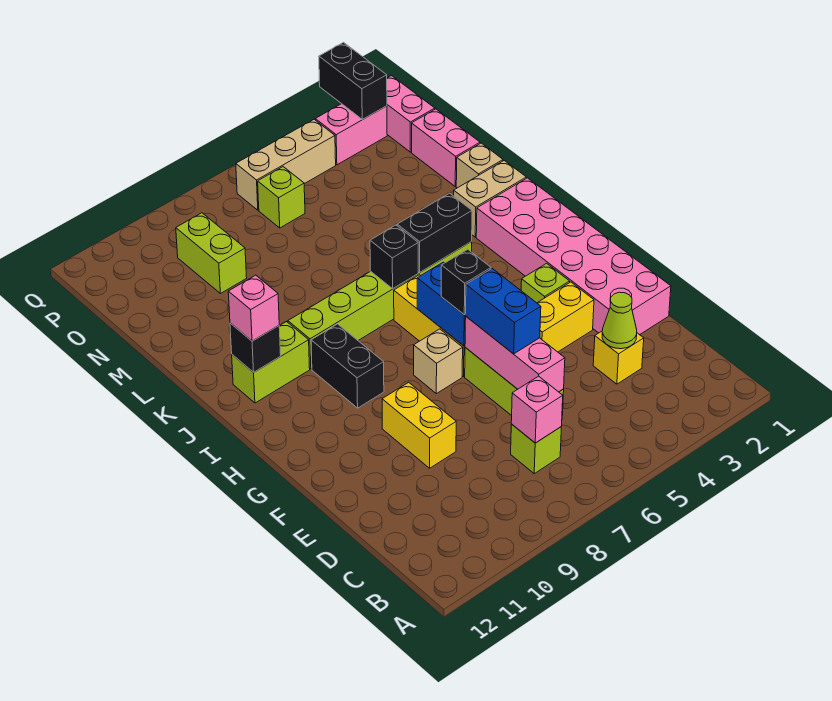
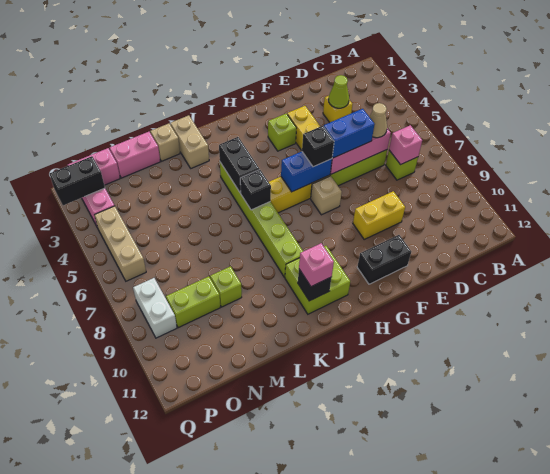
none -> tan cone D6 level 3
pink brick E1:J2 level 1 -> none
black brick H9:I9 level 1 -> black brick F11:G11 level 1
lime brick J10:J11 level 1 -> lime brick I10:J11 level 1
lime brick O6 level 1 -> lime brick M9 level 1
none -> white brick P8:P9 level 1

